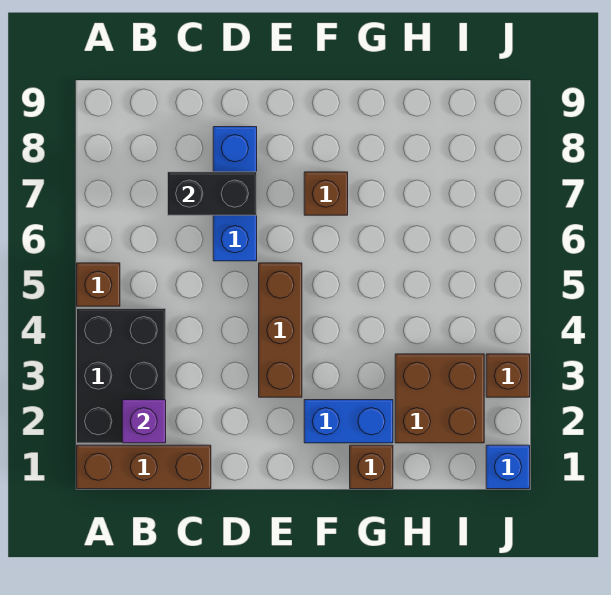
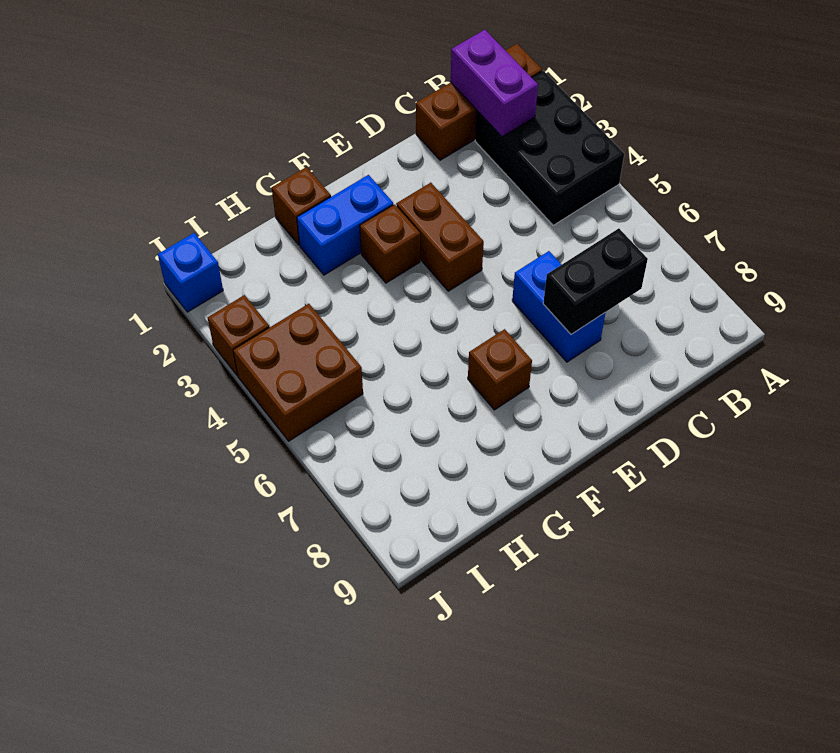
brown brick A5 level 1 -> brown brick F3 level 1
purple brick B2 level 2 -> purple brick B1:B2 level 2
blue brick D6:D8 level 1 -> blue brick D6:D7 level 1
brown brick E3:E5 level 1 -> brown brick E3:E4 level 1
brown brick H2:I3 level 1 -> brown brick I4:J5 level 1

